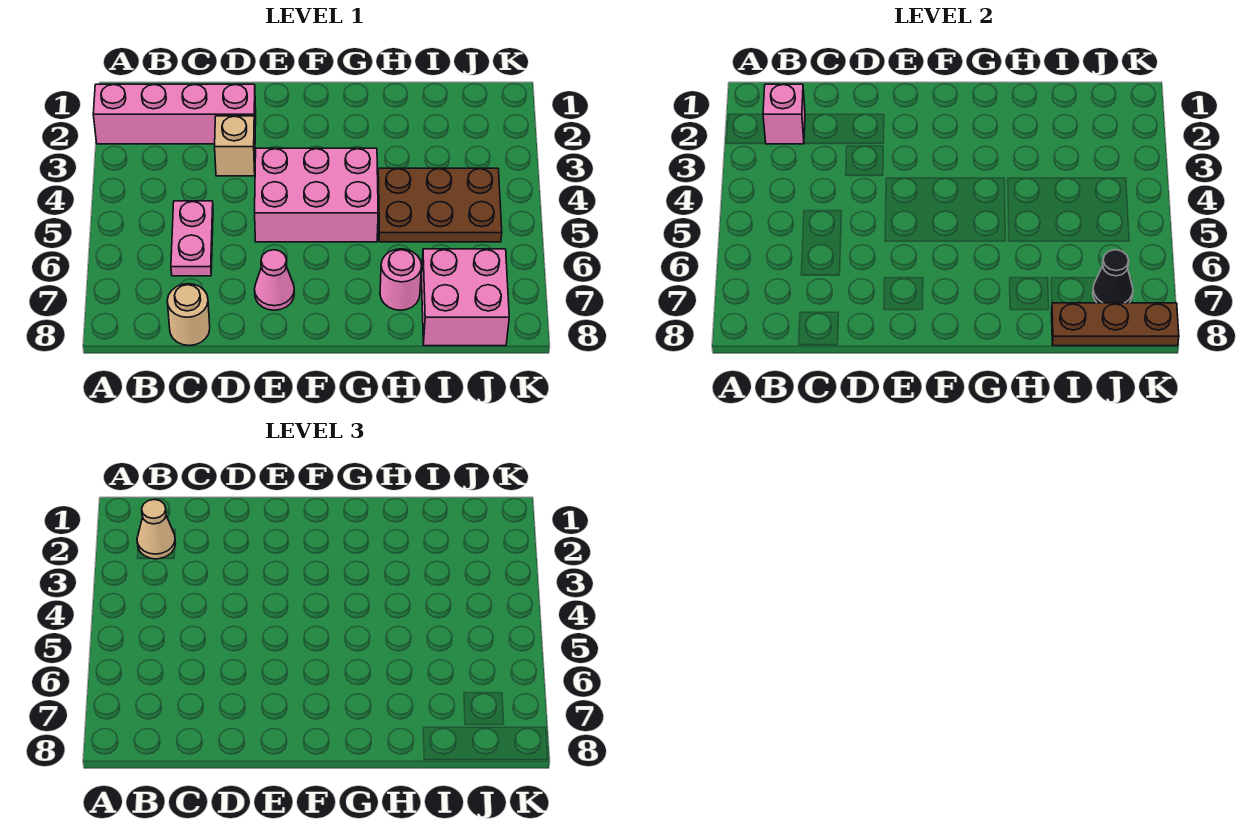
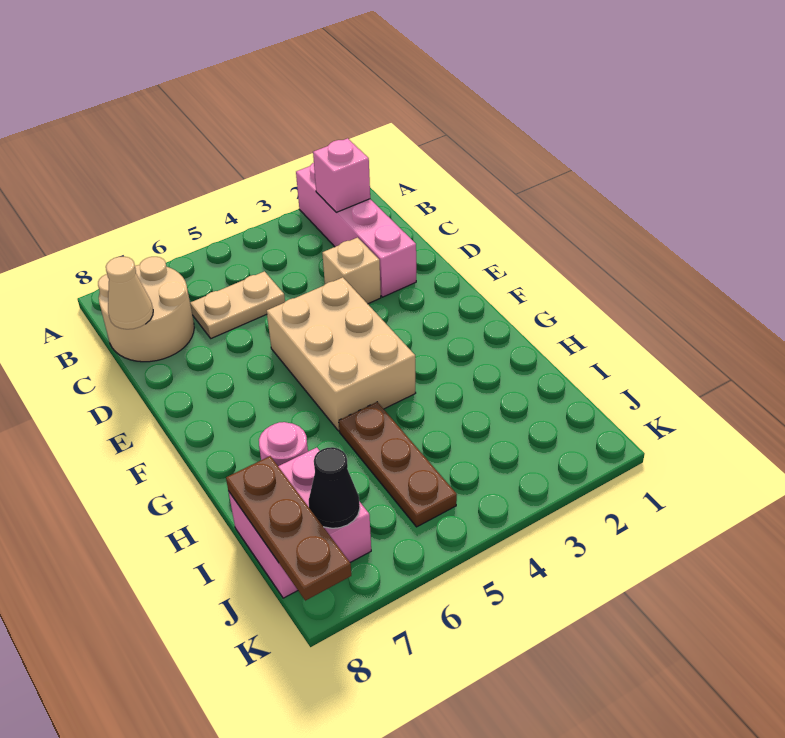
tan cone B2 level 3 -> tan cone C8 level 2
pink plate C5:C6 level 1 -> tan plate C5:C6 level 1
tan round brick C8 level 1 -> tan round brick B7:C8 level 1
pink brick E4:G5 level 1 -> tan brick E4:G5 level 1
pink cone E7 level 1 -> none
brown plate H4:J5 level 1 -> brown plate H5:J5 level 1

